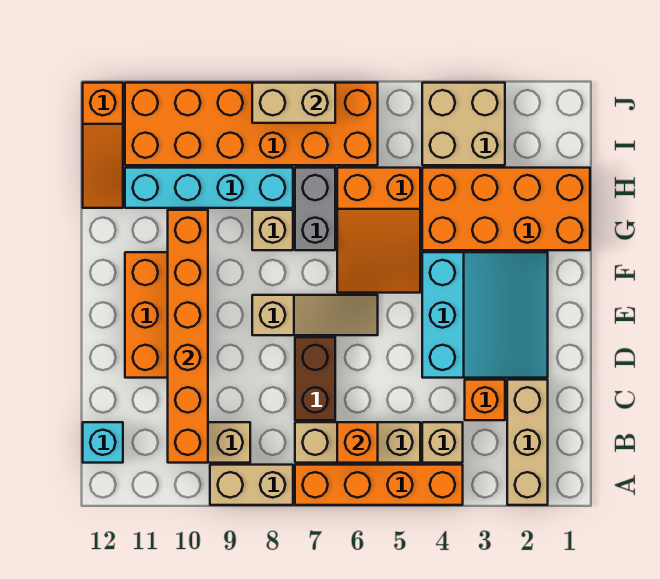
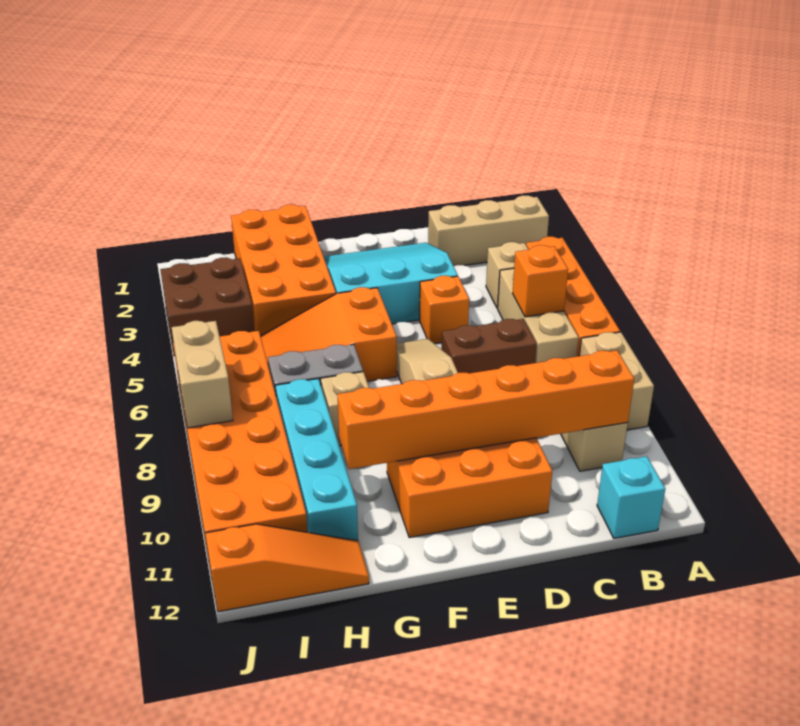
orange brick C3 level 1 -> orange brick D5 level 1
orange slope F5:H6 level 1 top H -> orange slope F5:H6 level 1 top F
tan brick I3:J4 level 1 -> brown brick I3:J4 level 1

